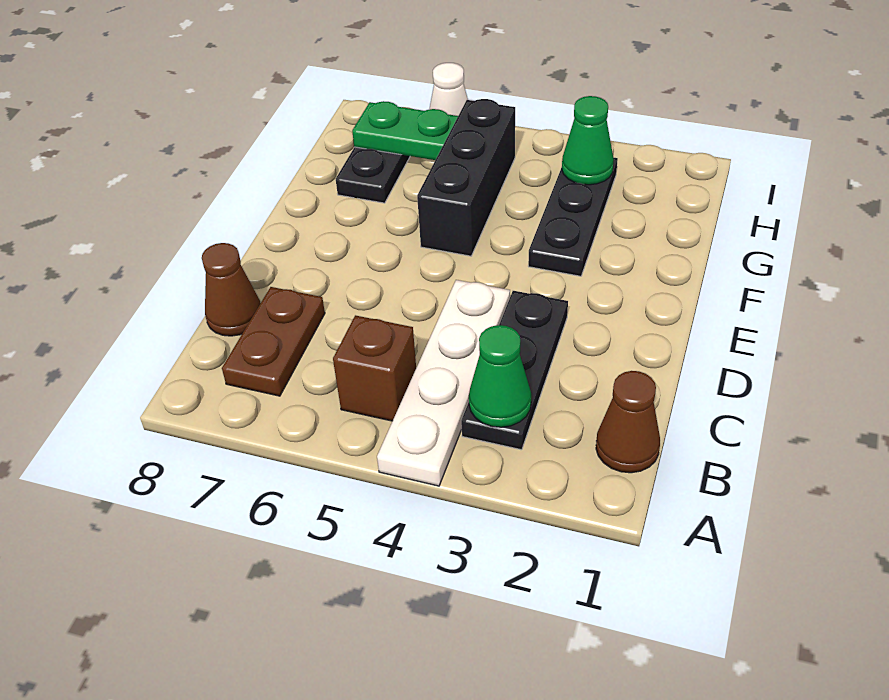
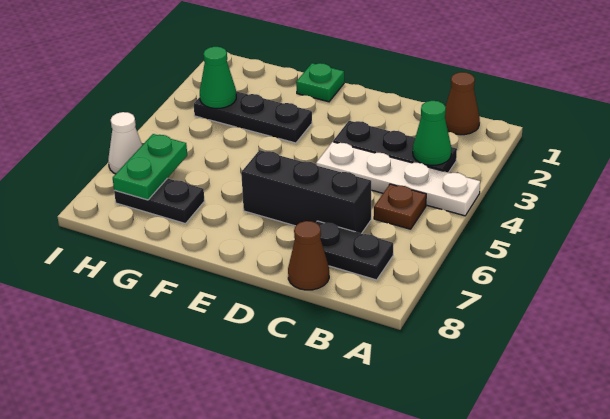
brown brick B5 level 1 -> brown plate B5 level 1
brown plate B7:C7 level 1 -> black plate B7:C7 level 1
none -> green plate F1 level 1
black brick F5:H5 level 1 -> black brick C6:E6 level 1

